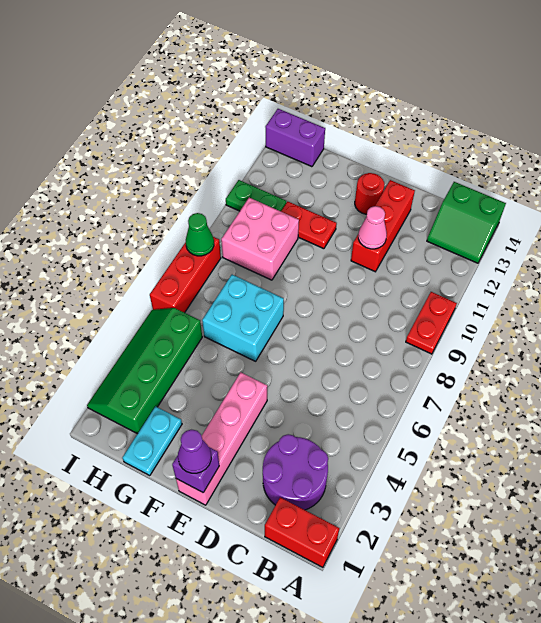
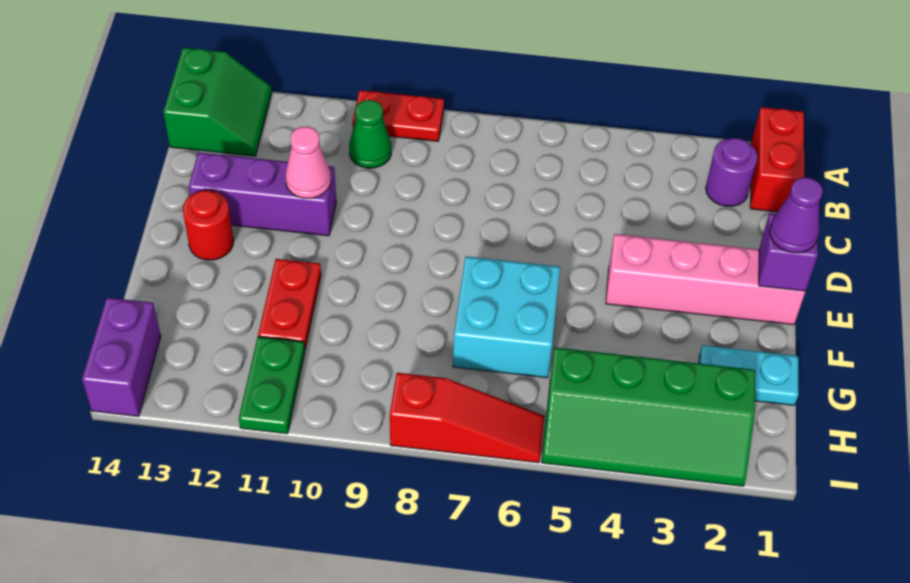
purple round brick B2:C3 level 1 -> purple round brick B2 level 1
red brick D11:D13 level 1 -> purple brick D11:D13 level 1
pink brick G9:H10 level 1 -> none
red brick I6:I8 level 1 -> red slope I6:I8 level 1 top 8
green cone I8 level 2 -> green cone B10 level 1

